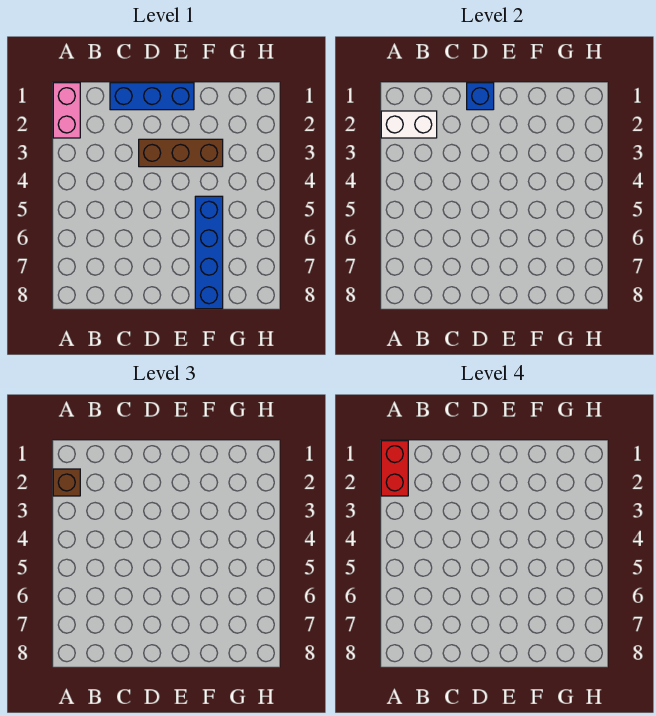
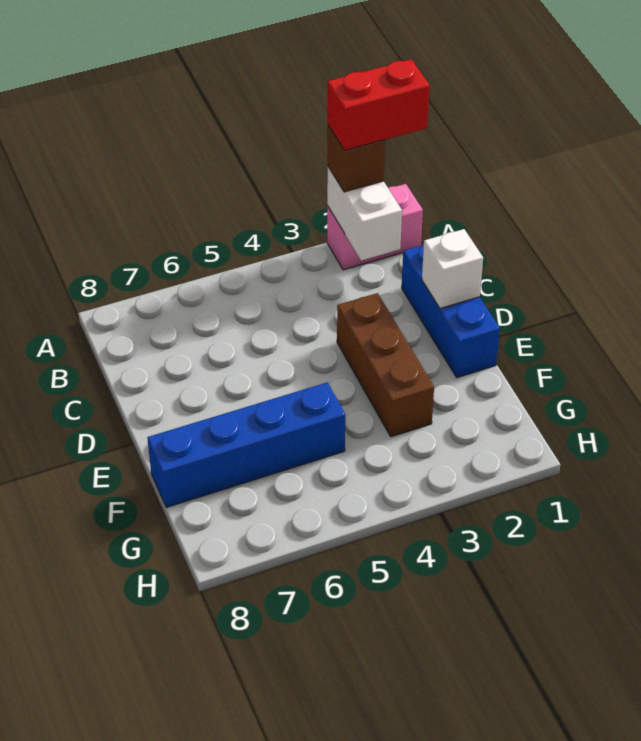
blue brick D1 level 2 -> white brick D1 level 2

